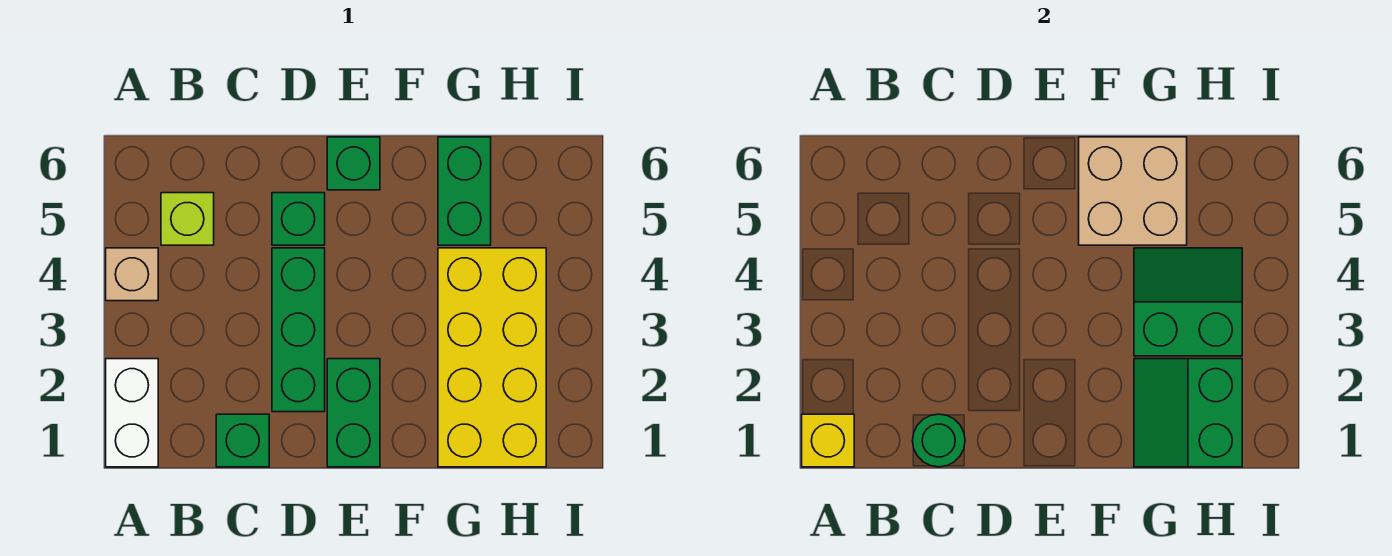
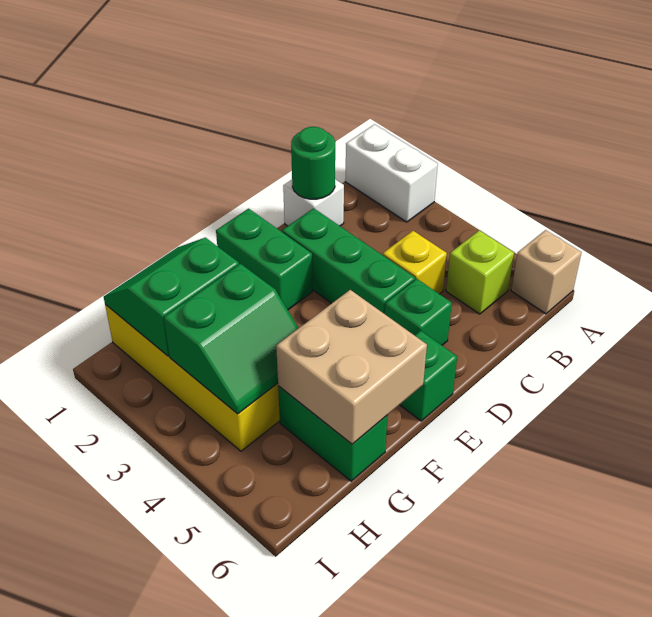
yellow brick A1 level 2 -> yellow brick C4 level 1
tan brick A4 level 1 -> tan brick A6 level 1
green brick C1 level 1 -> white brick C1 level 1
green slope G1:H2 level 2 top H -> green slope G1:H2 level 2 top 2

